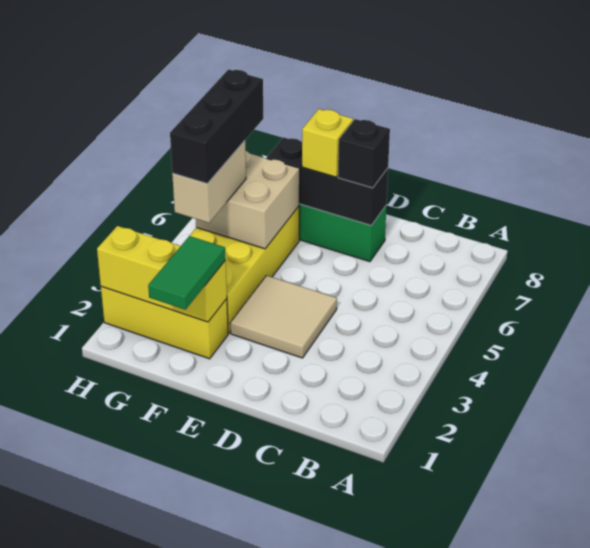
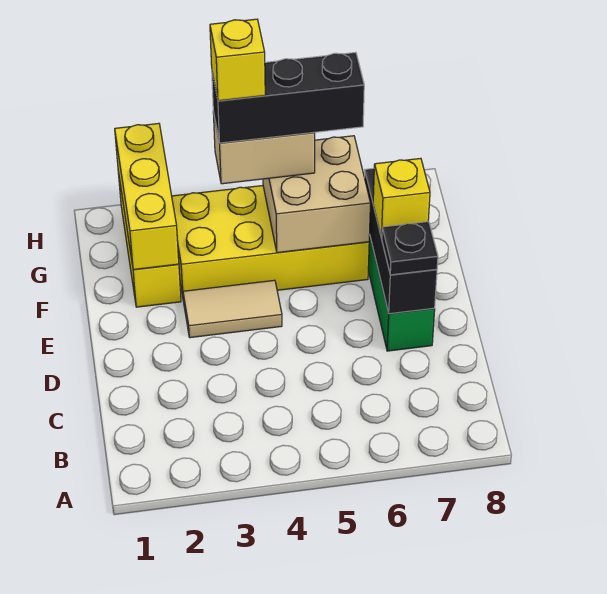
tan tile D3:E4 level 1 -> tan tile E3:E4 level 1
black brick D7 level 3 -> black plate D7 level 3
green tile F1:F2 level 3 -> none
none -> yellow brick G4 level 5

